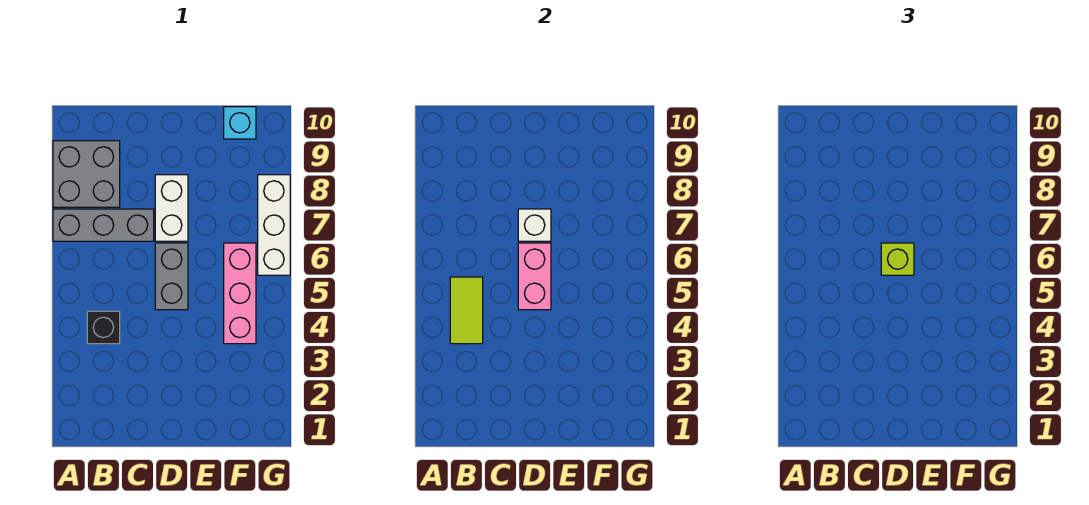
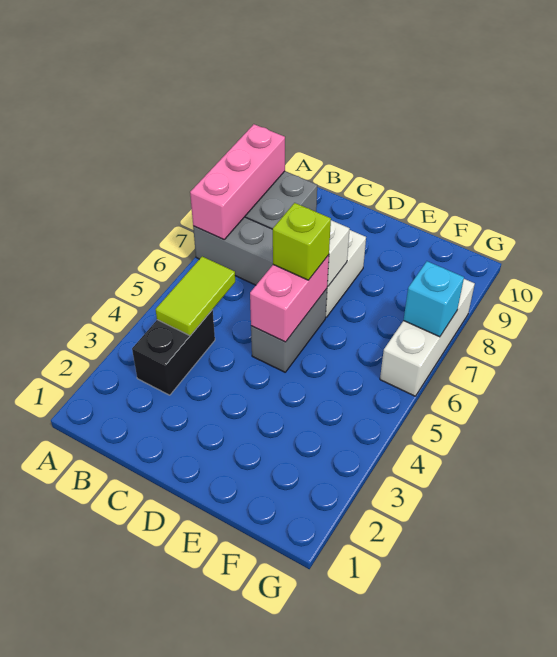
black brick B4 level 1 -> black brick B3:B4 level 1
pink brick F4:F6 level 1 -> pink brick A7:A9 level 2
cyan brick F10 level 1 -> cyan brick G7 level 2

